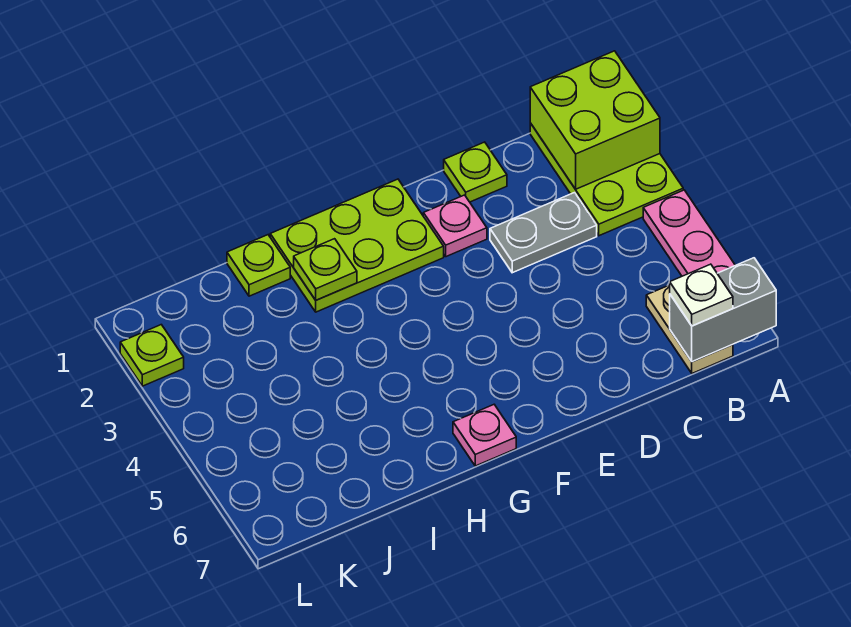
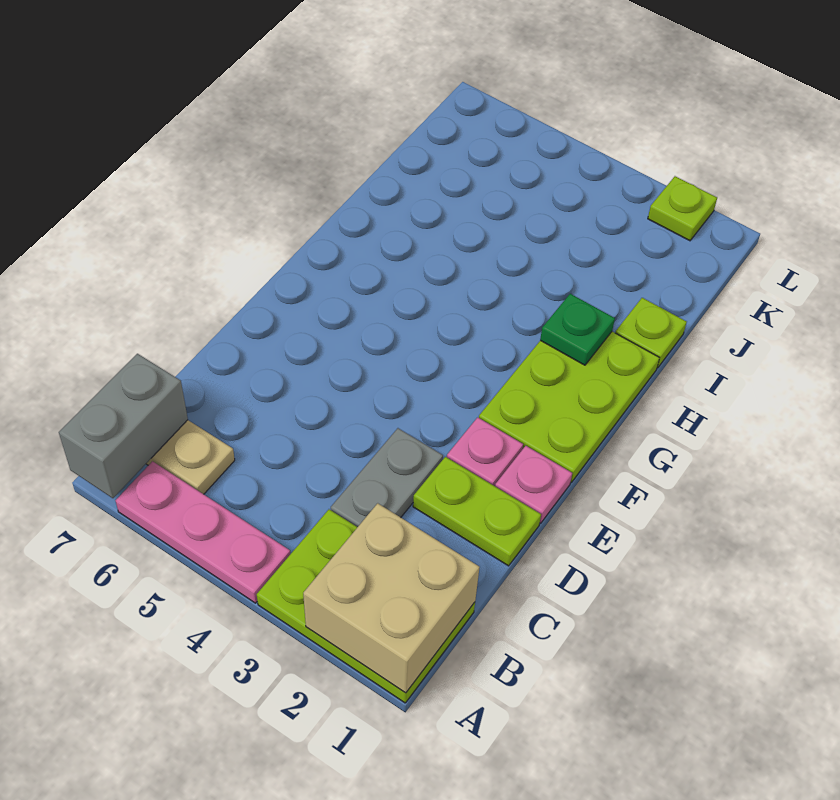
lime brick A1:B2 level 2 -> tan brick A1:B2 level 2
white plate B7 level 3 -> none
lime plate D1 level 1 -> lime plate D1:D2 level 1
pink plate G7 level 1 -> pink plate E1 level 1
lime plate H2 level 2 -> green plate H2 level 2

